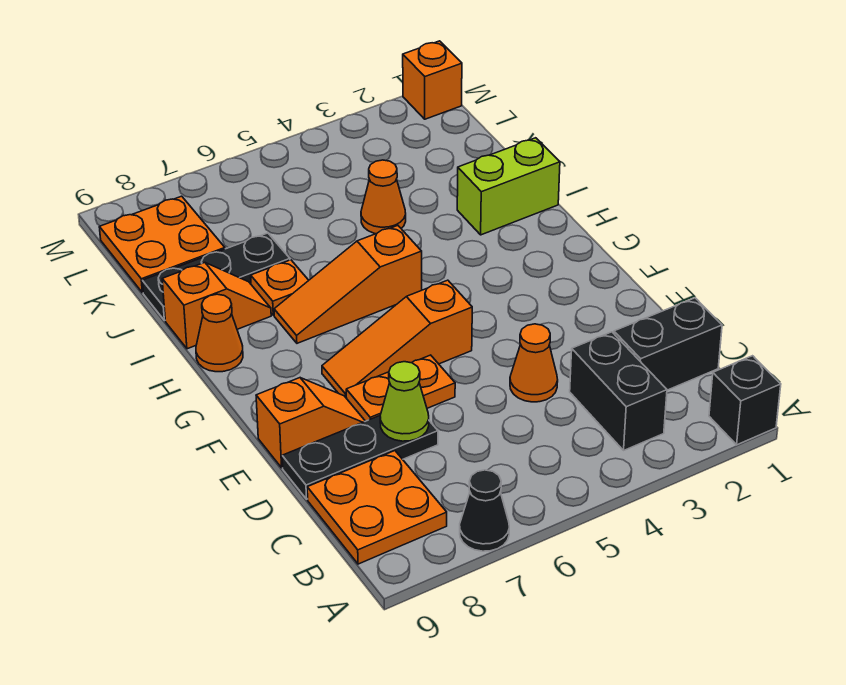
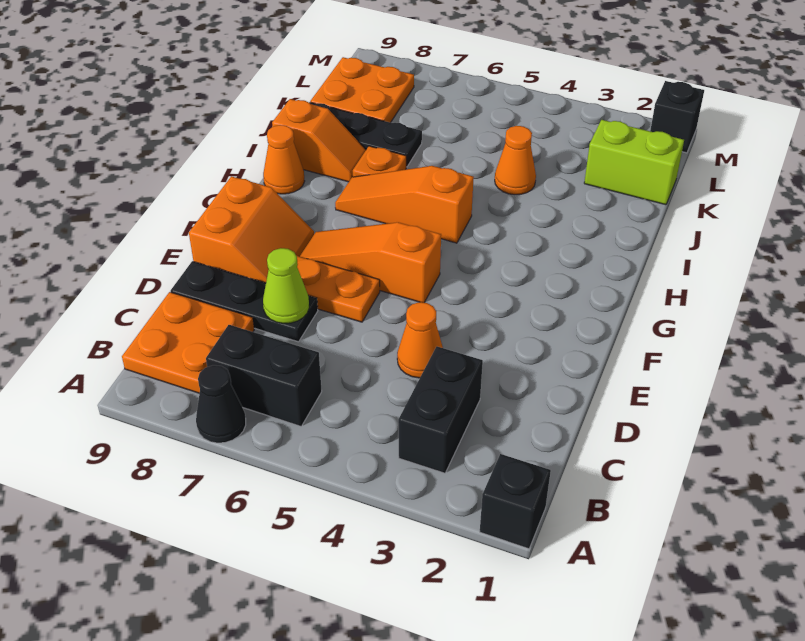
black brick C1:C2 level 1 -> black brick B6:B7 level 1
orange slope E8:E9 level 1 top 9 -> orange slope E8:F9 level 1 top 9
lime brick I1:I2 level 1 -> lime brick K1:K2 level 1
orange brick M1 level 1 -> black brick M1 level 1

